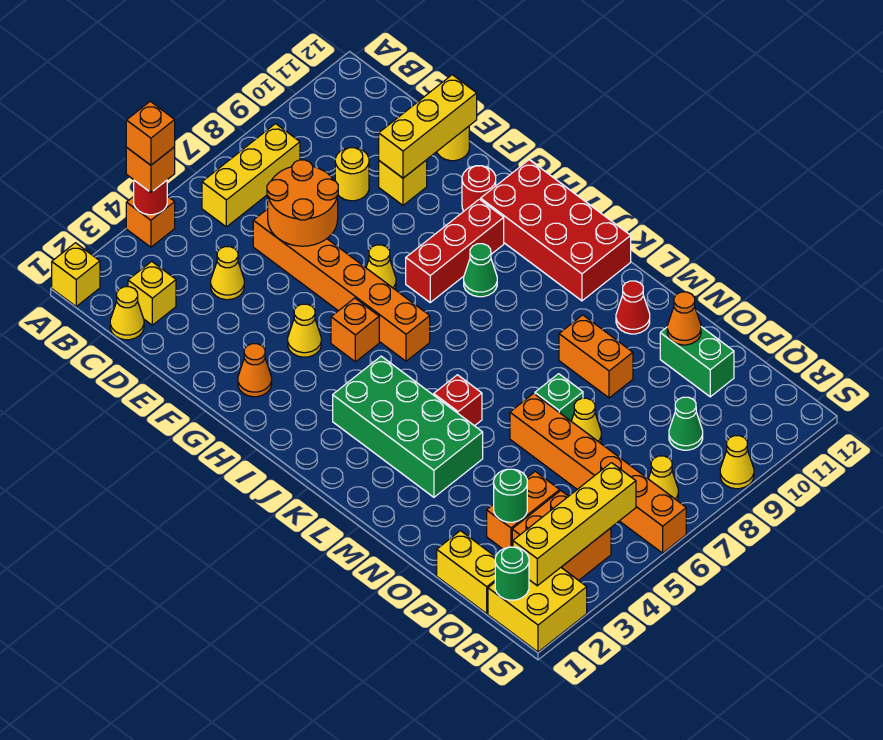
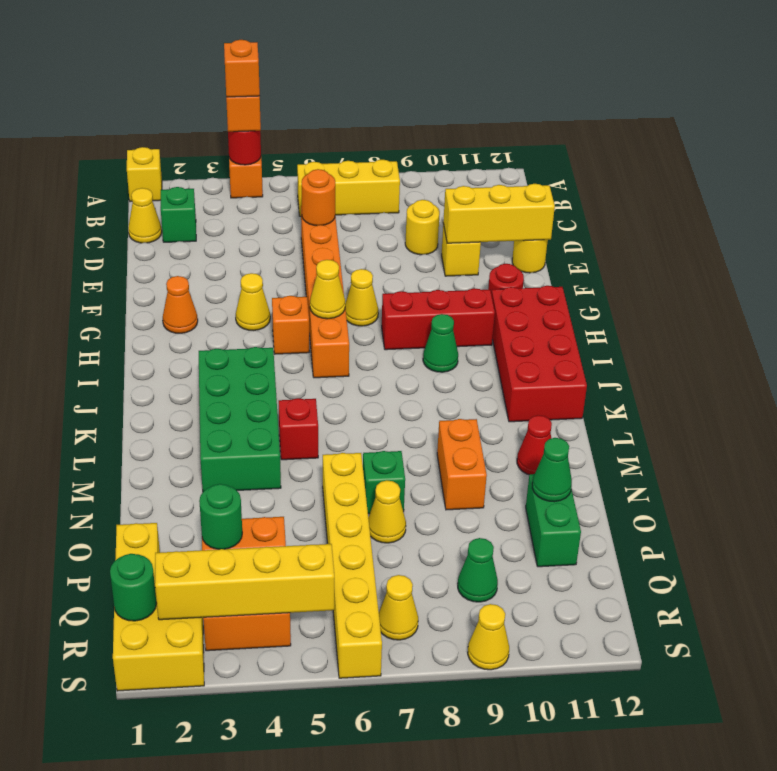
yellow brick C2 level 1 -> green brick C2 level 1
yellow cone D4 level 1 -> yellow cone H6 level 2
orange round brick D6:E7 level 2 -> orange round brick D6 level 2
orange brick N6:S6 level 1 -> yellow brick N6:S6 level 1
orange cone O11 level 2 -> green cone O11 level 2

